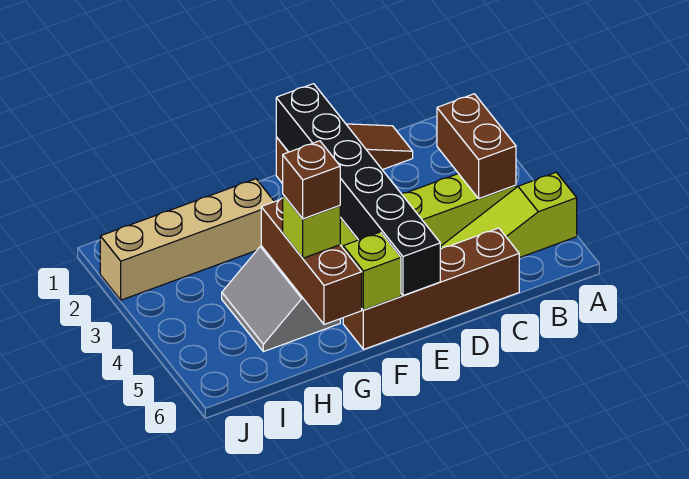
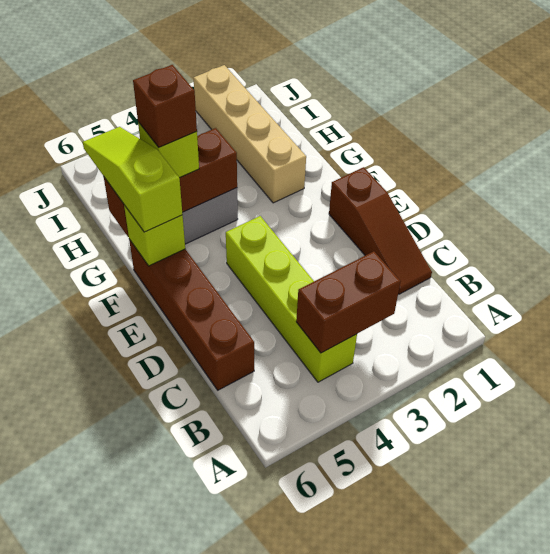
lime slope A5:C5 level 1 top A -> lime slope F6:H6 level 3 top F
black brick E1:E6 level 2 -> none

